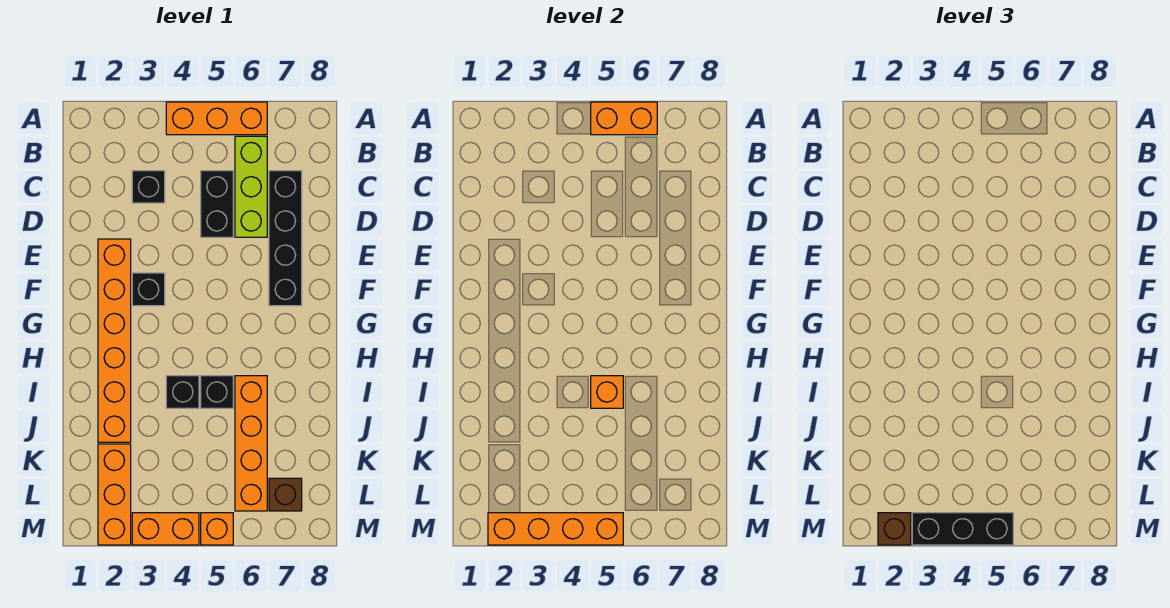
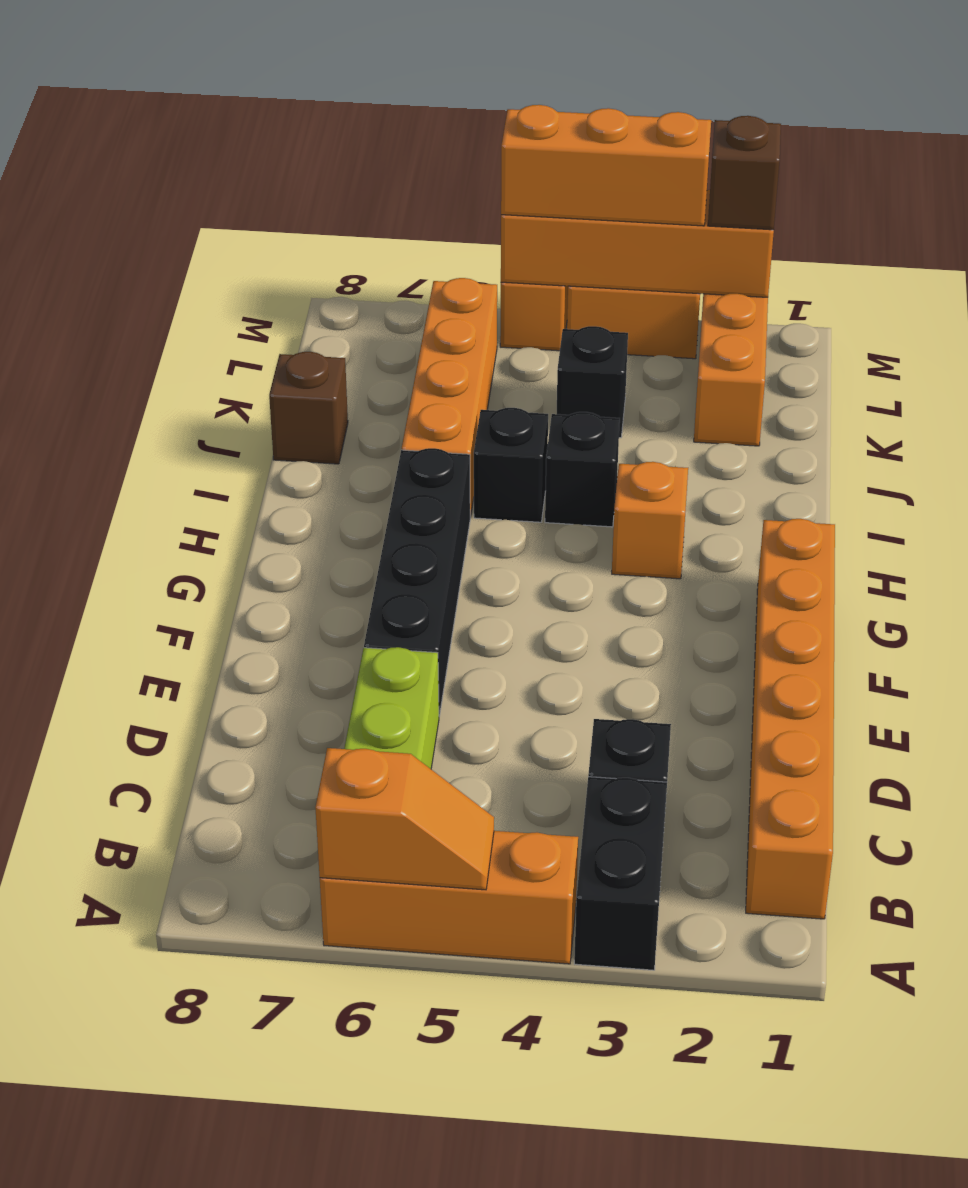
orange brick A5:A6 level 2 -> orange slope A5:A6 level 2 top 6
black brick C5:D5 level 1 -> black brick A3:B3 level 1
black brick C7:F7 level 1 -> black brick E6:H6 level 1
orange brick E2:J2 level 1 -> orange brick B1:G1 level 1
black brick F3 level 1 -> black brick K4 level 1
orange brick I5 level 2 -> orange brick H3 level 1
brown brick L7 level 1 -> brown brick J8 level 1
black brick M3:M5 level 3 -> orange brick M3:M5 level 3

